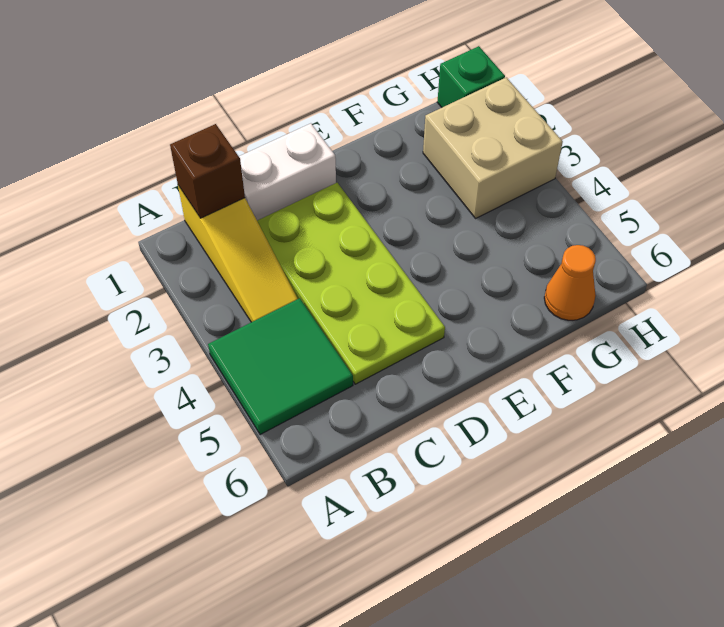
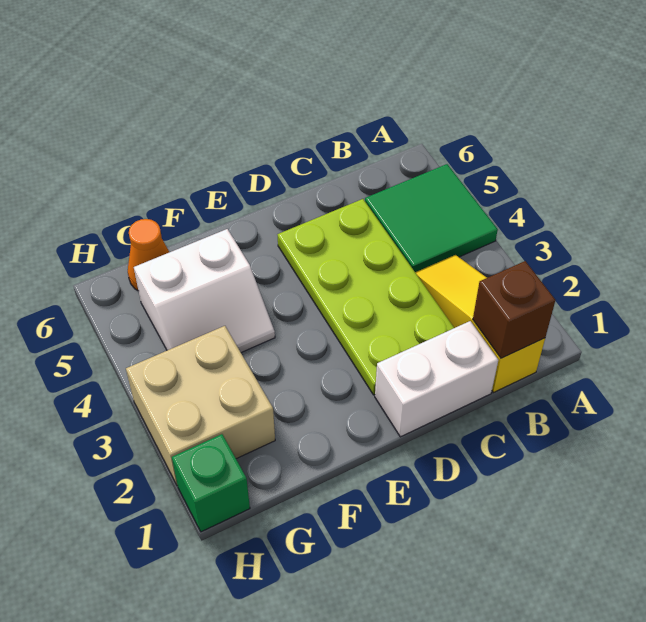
none -> white slope F4:G5 level 1 top 5

